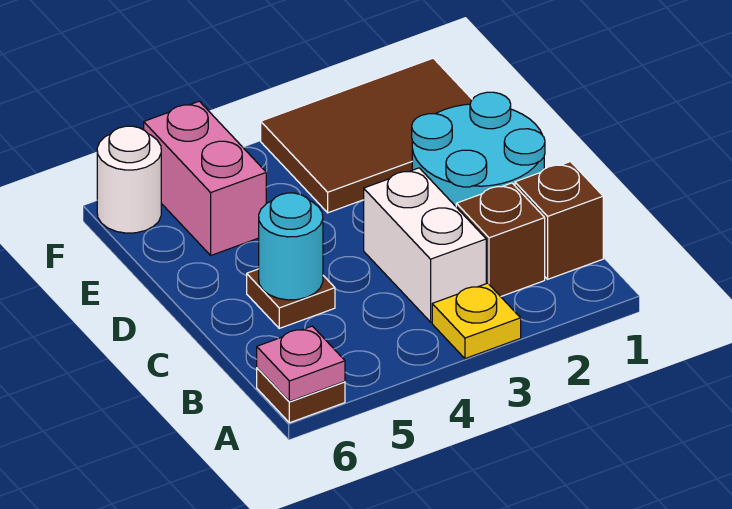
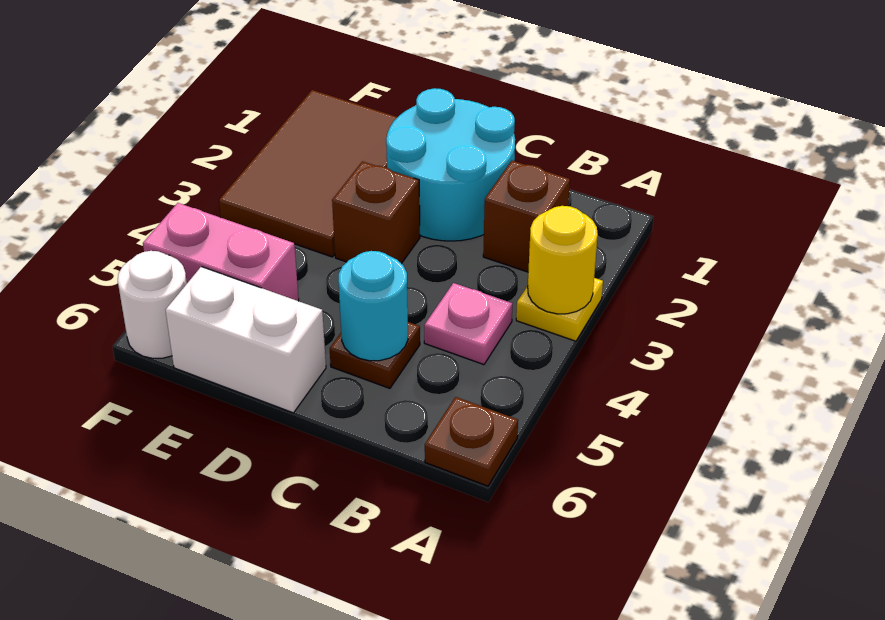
none -> yellow round brick A3 level 2
pink plate A6 level 2 -> pink plate B4 level 1
brown brick B1 level 1 -> brown brick D3 level 1
white brick B3:C3 level 1 -> white brick D6:E6 level 1

